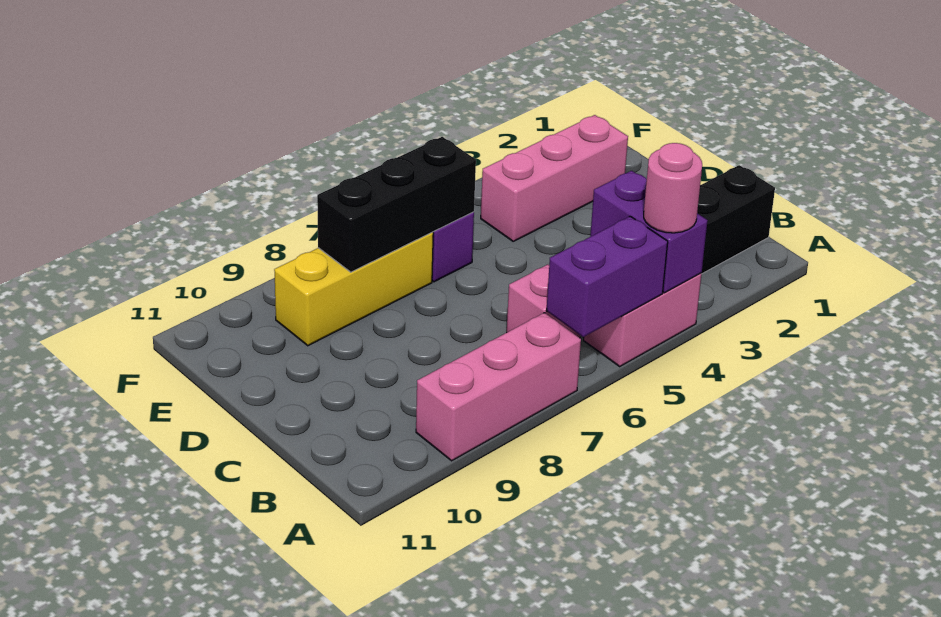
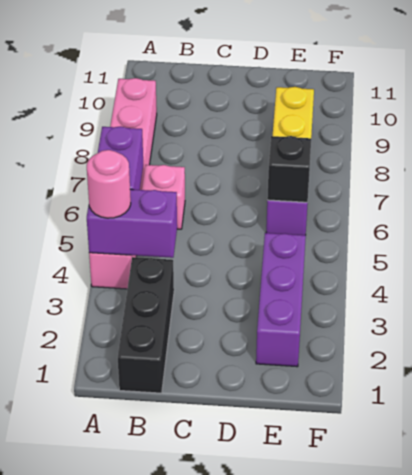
pink brick E2:E4 level 1 -> purple brick E2:E4 level 1
black brick E6:E8 level 2 -> black brick E6 level 2

